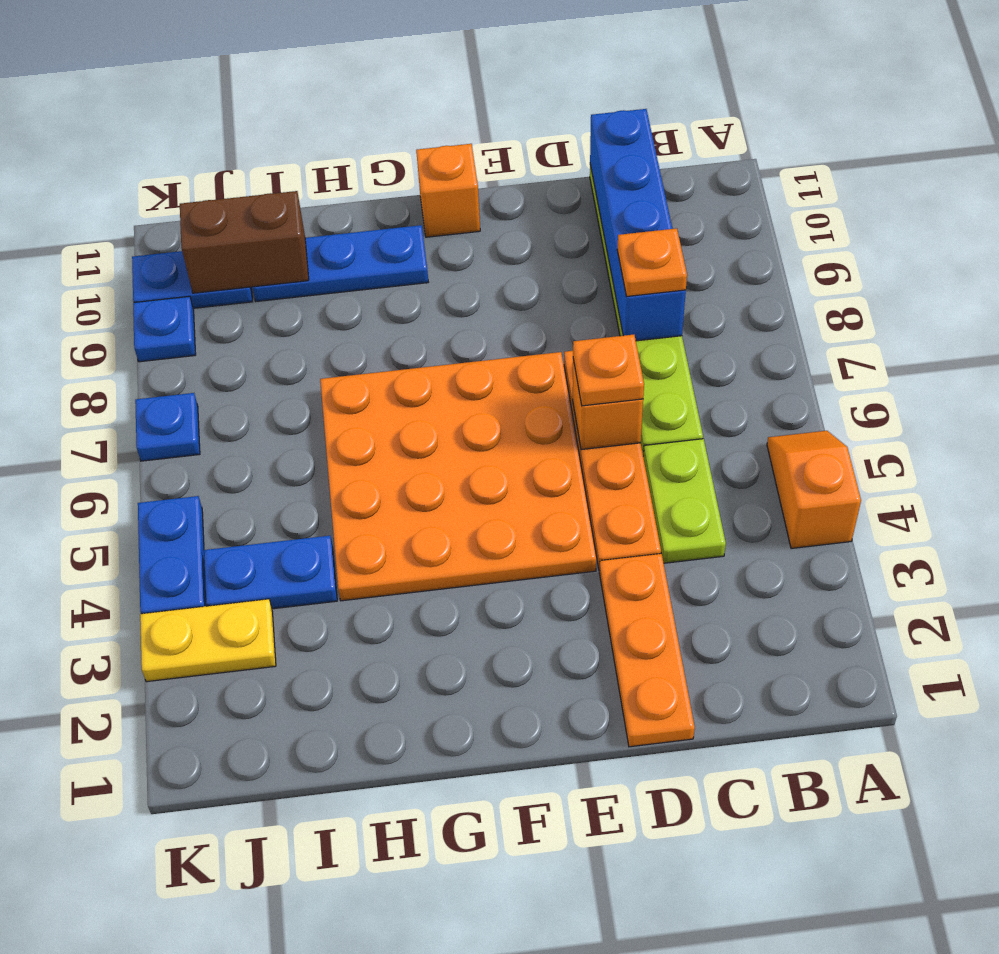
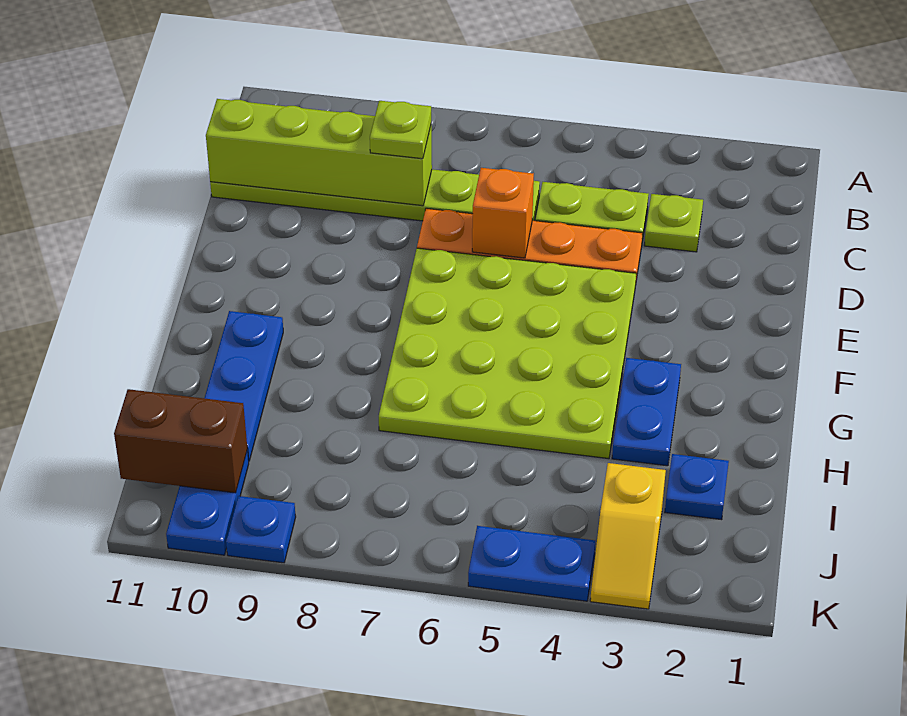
orange slope A4:A5 level 1 top 4 -> none
none -> lime plate C3 level 1
blue brick C8:C11 level 2 -> lime brick C8:C11 level 2
orange plate C8 level 3 -> lime plate C8 level 3
orange plate D1:D3 level 1 -> none
orange plate D6 level 3 -> none
orange plate E4:H7 level 1 -> lime plate E4:H7 level 1
orange brick F11 level 1 -> none
blue plate I4:J4 level 1 -> blue plate G3:H3 level 1
brown brick I10:J10 level 2 -> brown brick J10:J11 level 2
yellow plate J3:K3 level 1 -> yellow slope J3:K3 level 1 top J
blue plate K7 level 1 -> blue plate I2 level 1

